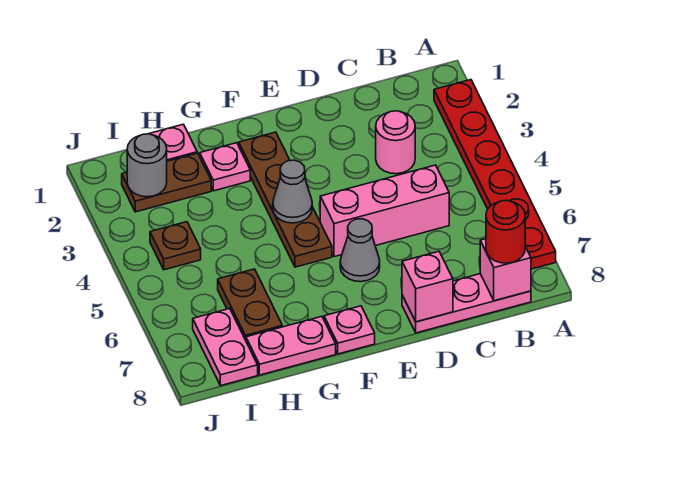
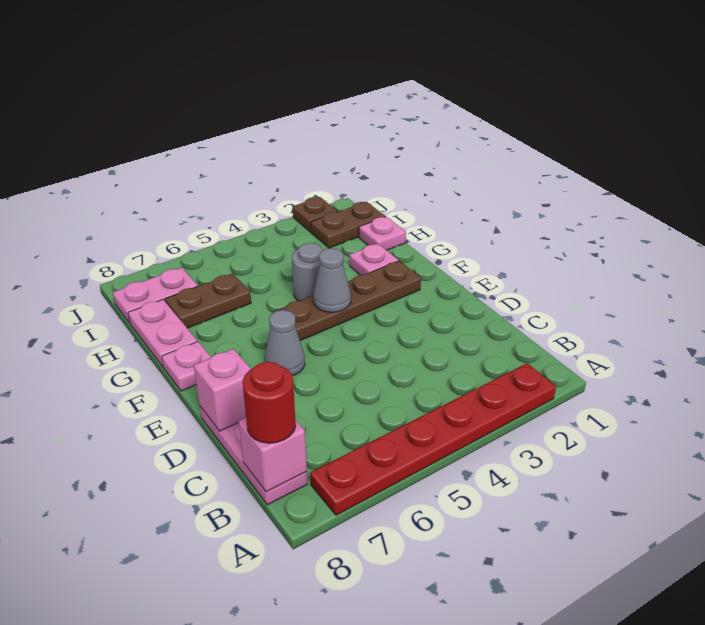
pink round brick C3 level 1 -> none
pink brick C5:E5 level 1 -> none
brown plate H2:I2 level 1 -> brown plate I1:I2 level 1
grey round brick I2 level 2 -> grey round brick G4 level 1
brown plate I4 level 1 -> brown plate J2 level 1

